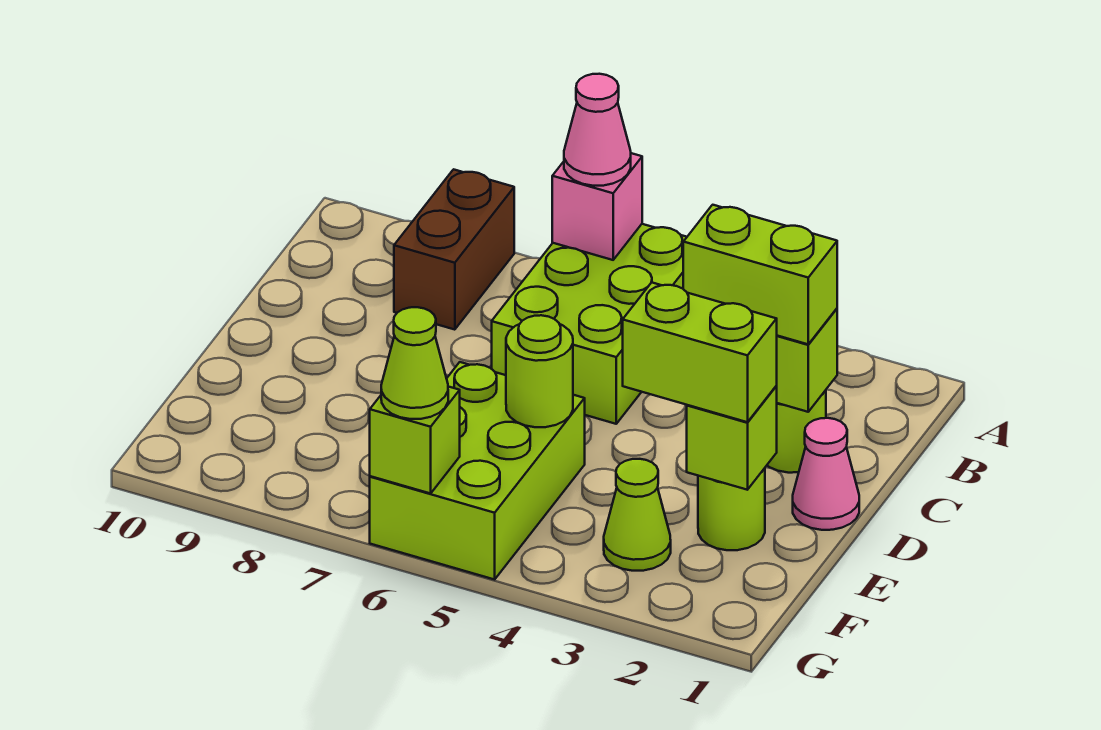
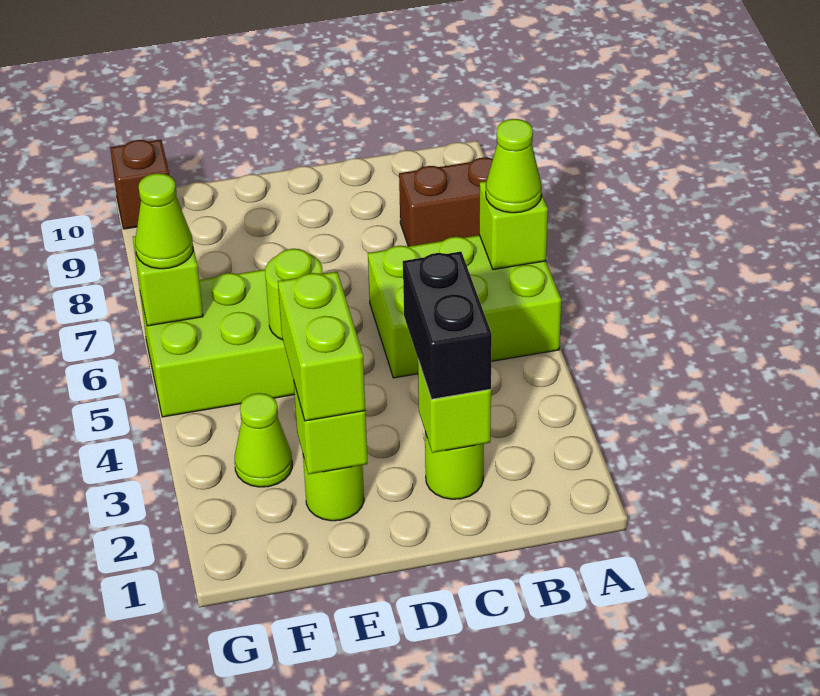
pink brick A6 level 2 -> lime brick A6 level 2
pink cone A6 level 3 -> lime cone A6 level 3
lime brick C2:C3 level 3 -> black brick C2:C3 level 3
pink cone D1 level 1 -> none
none -> brown brick G10 level 1

